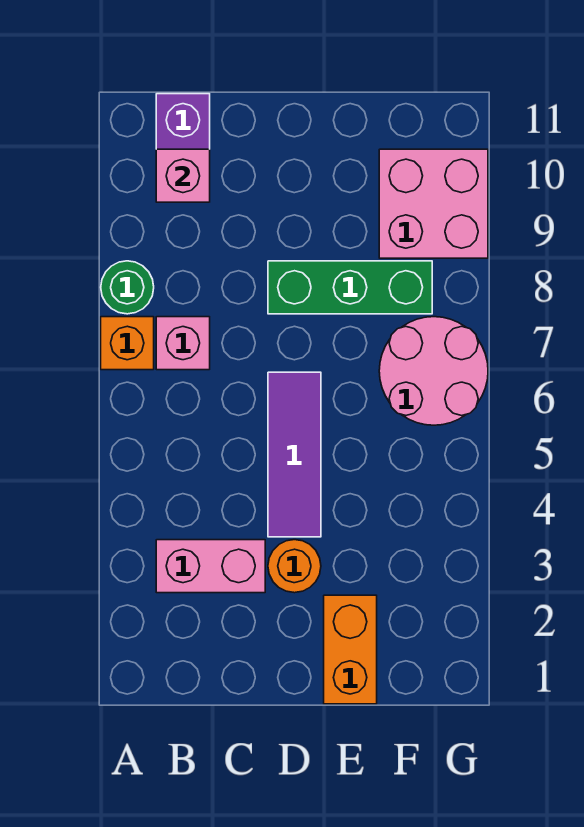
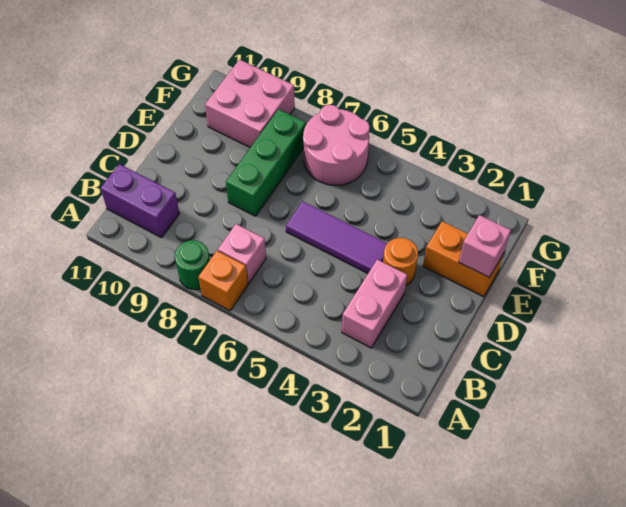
pink brick B10 level 2 -> pink brick E1 level 2

